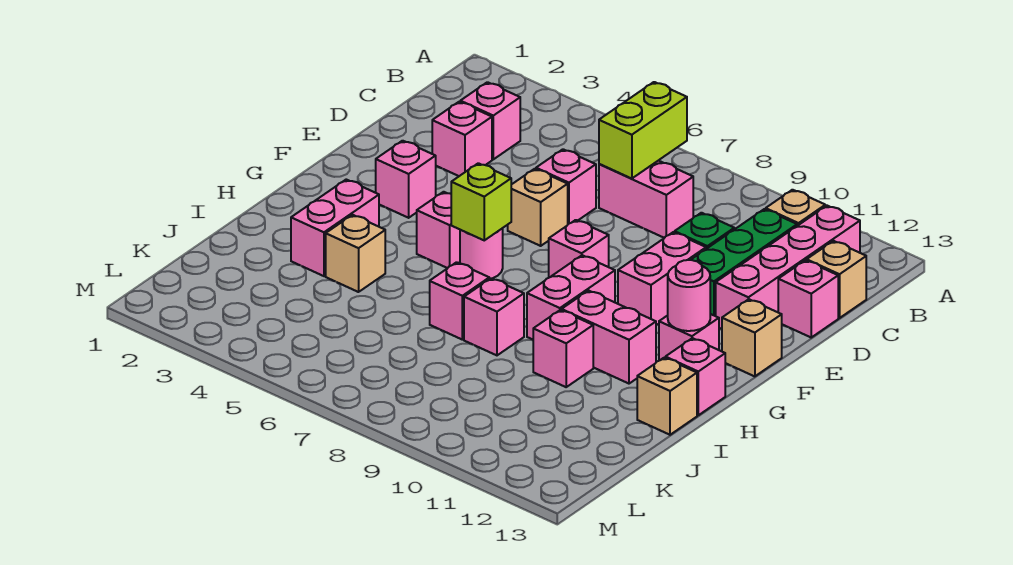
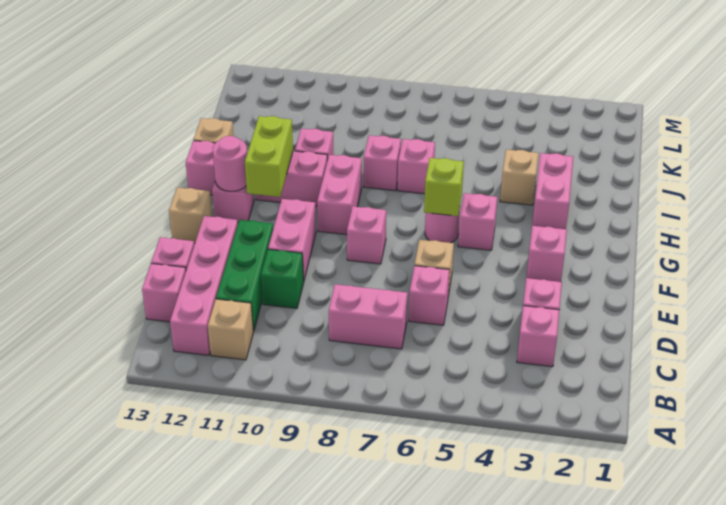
lime brick B7:C7 level 2 -> lime brick G11:H11 level 2
tan brick C13 level 1 -> pink brick C13 level 1

